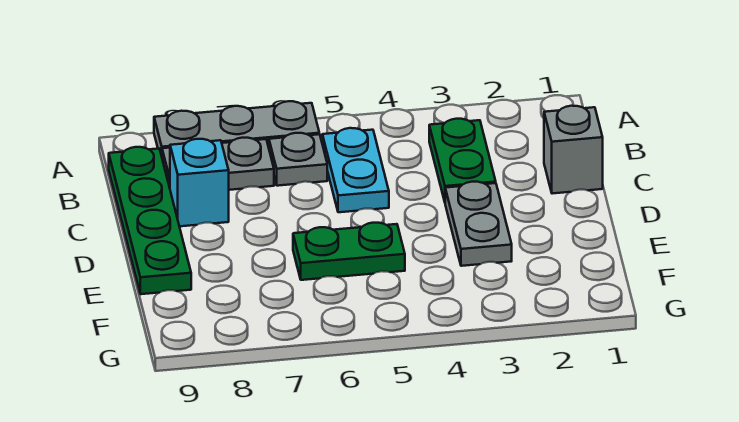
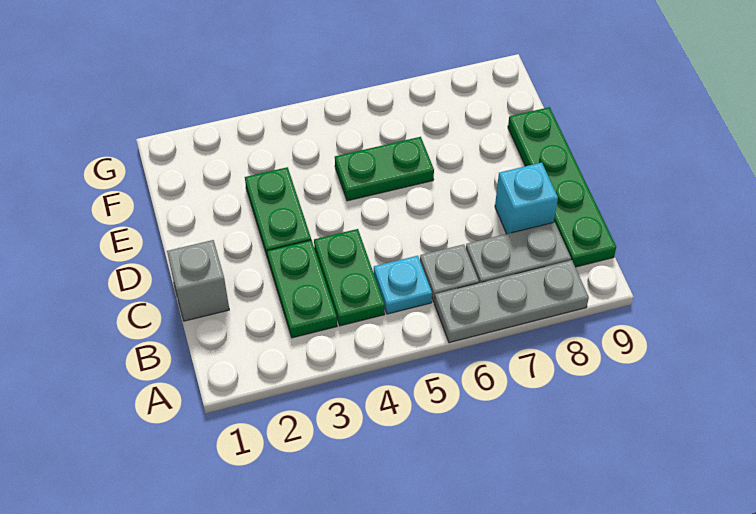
none -> green plate B4:C4 level 1
cyan plate B5:C5 level 1 -> cyan plate B5 level 1
grey plate D3:E3 level 1 -> green plate D3:E3 level 1

